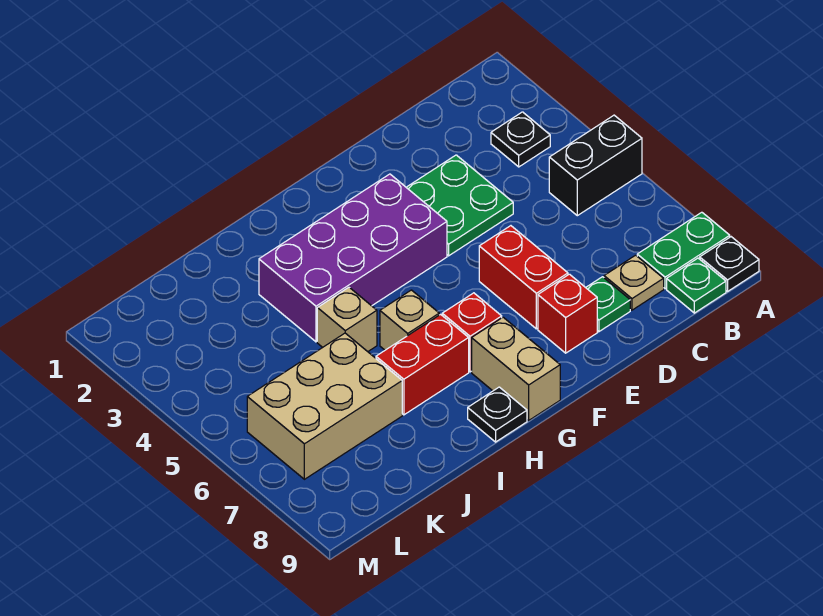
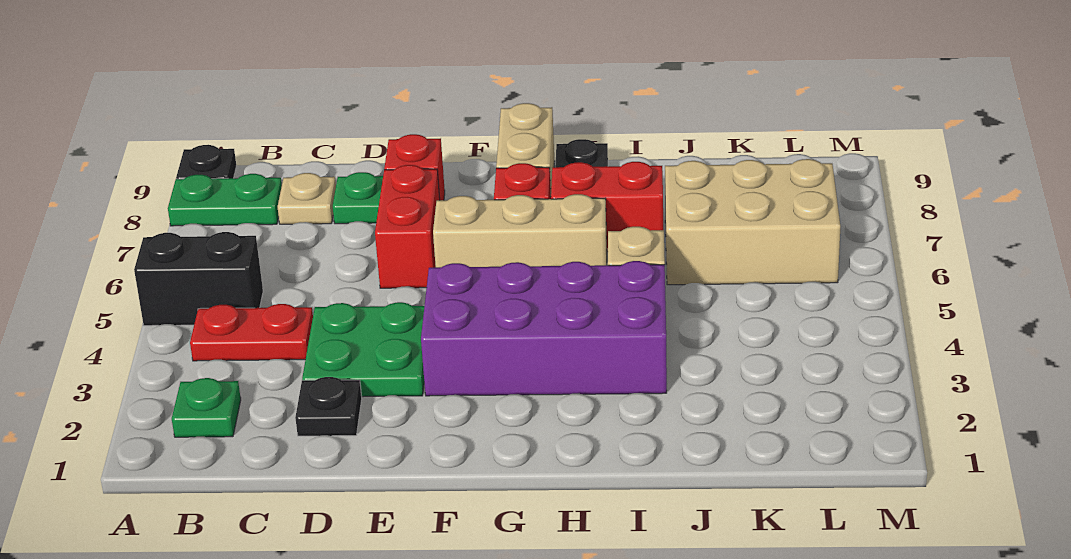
black plate B3 level 1 -> black plate D2 level 1
none -> red plate B4:C4 level 1
green plate B9 level 1 -> green plate B2 level 1
tan brick H6 level 1 -> tan brick F6:H6 level 1

